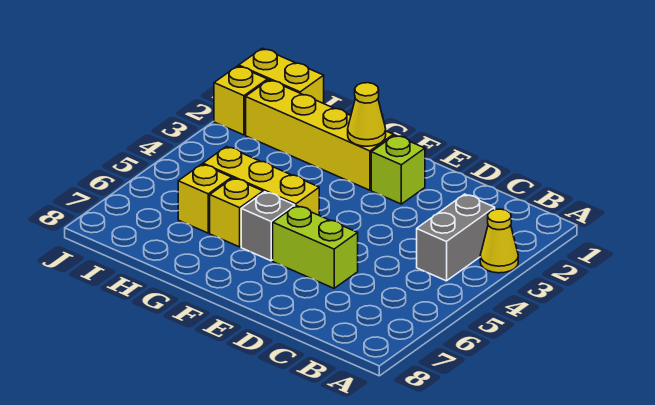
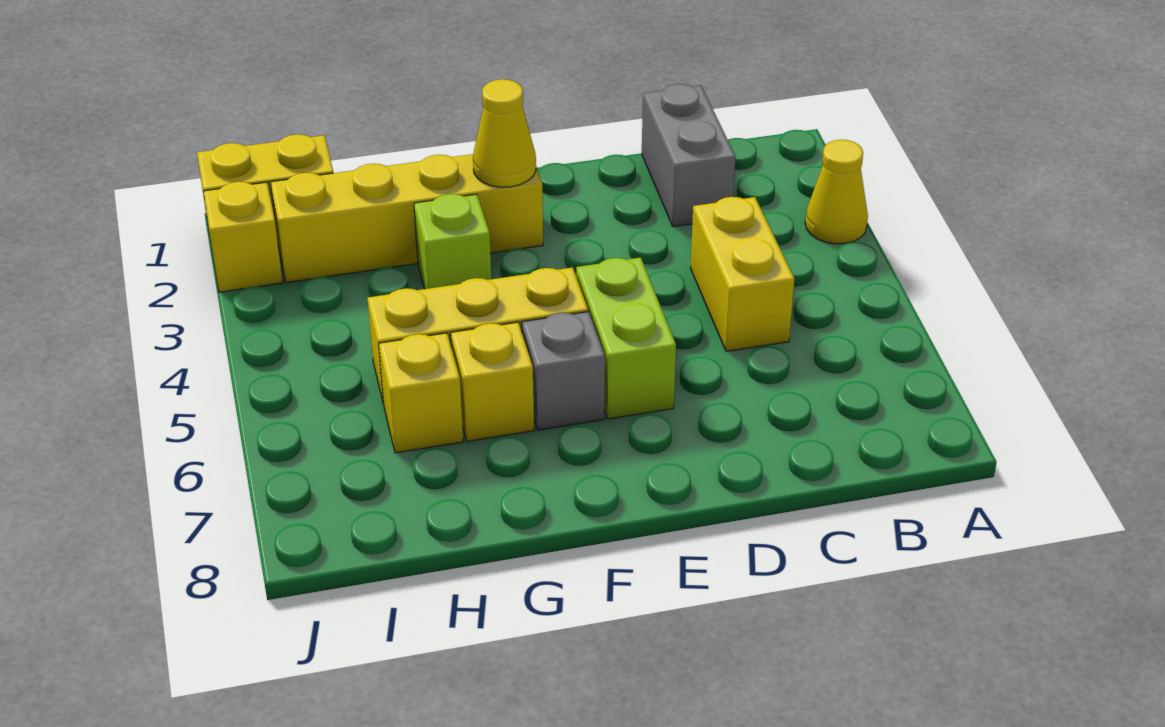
grey brick B3:B4 level 1 -> grey brick C1:C2 level 1
none -> yellow brick C4:C5 level 1
lime brick D6:E6 level 1 -> lime brick E5:E6 level 1
lime brick E2 level 1 -> lime brick G3 level 1

